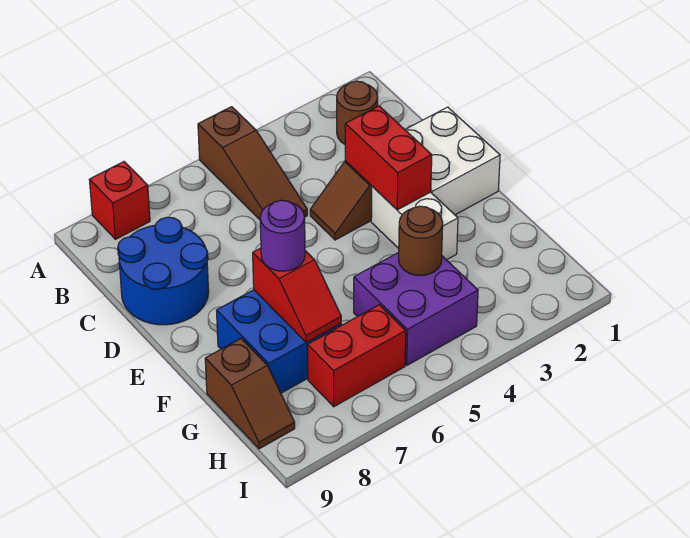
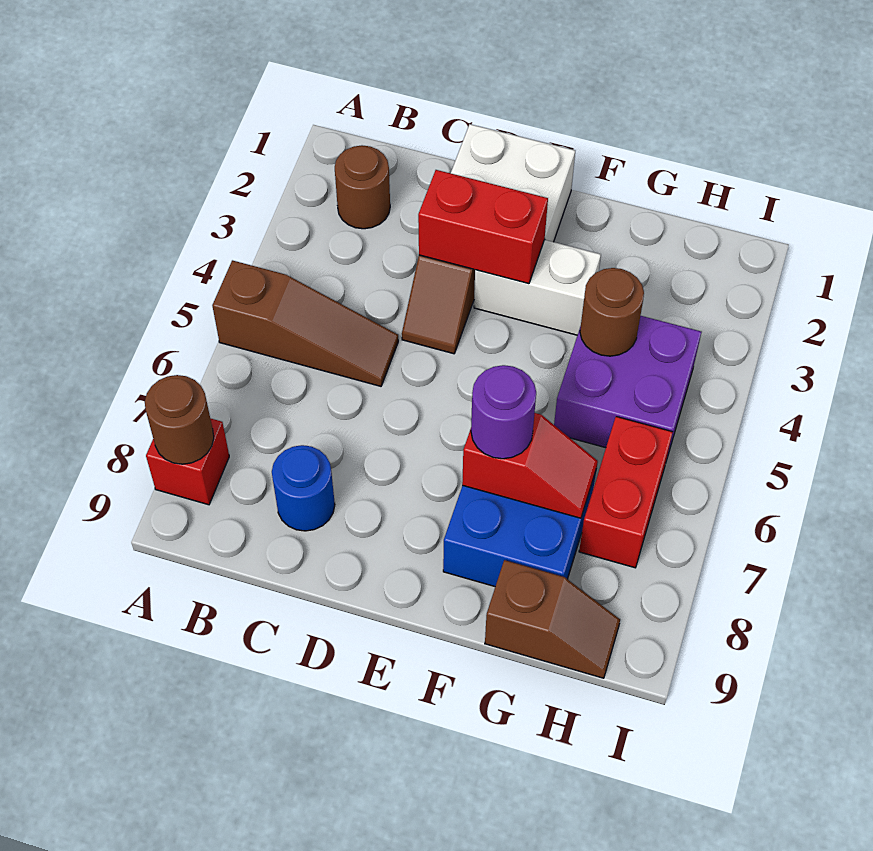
none -> brown round brick A8 level 2
blue round brick C8:D9 level 1 -> blue round brick C8 level 1

